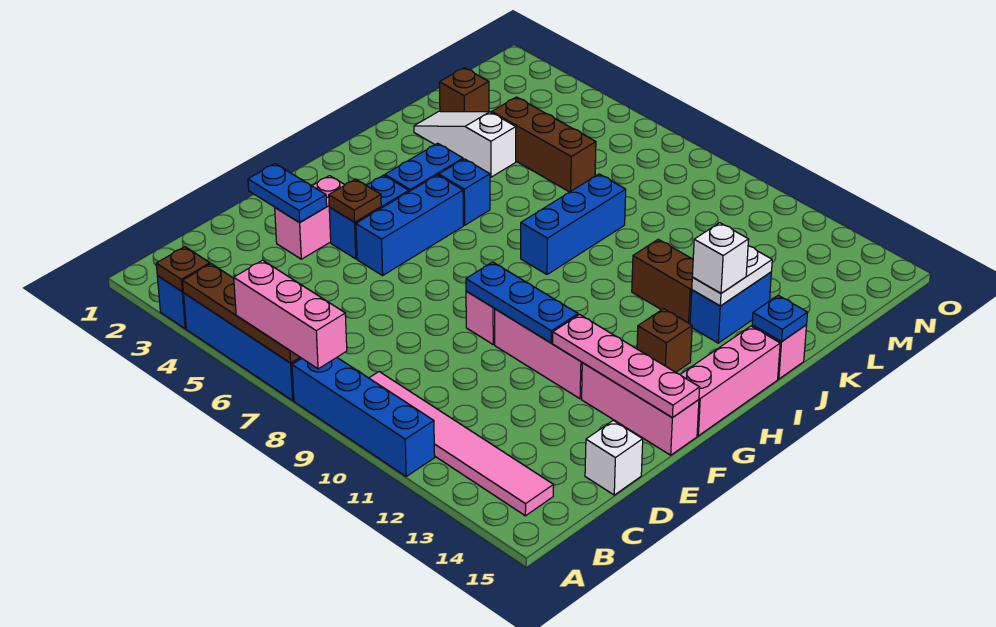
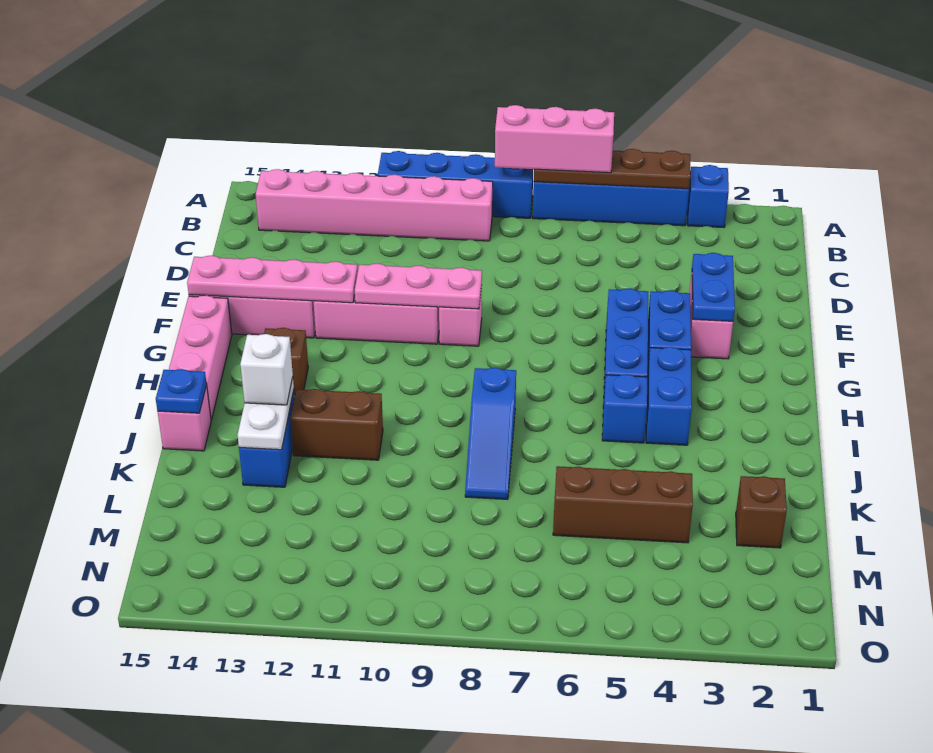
brown plate A3 level 2 -> none
pink tile B9:B14 level 1 -> pink brick B9:B14 level 1
white brick D15 level 1 -> none
blue plate E2:E3 level 2 -> blue plate E3:F3 level 2
brown plate F4 level 2 -> none
blue plate F9:F11 level 2 -> pink plate F9:F11 level 2
blue brick I8:K8 level 1 -> blue slope I8:K8 level 1 top I
white slope K2:K4 level 1 top 4 -> none

